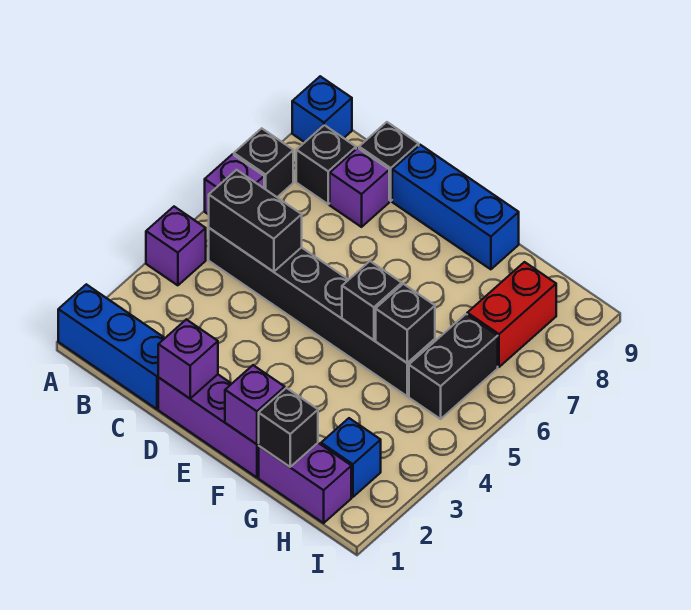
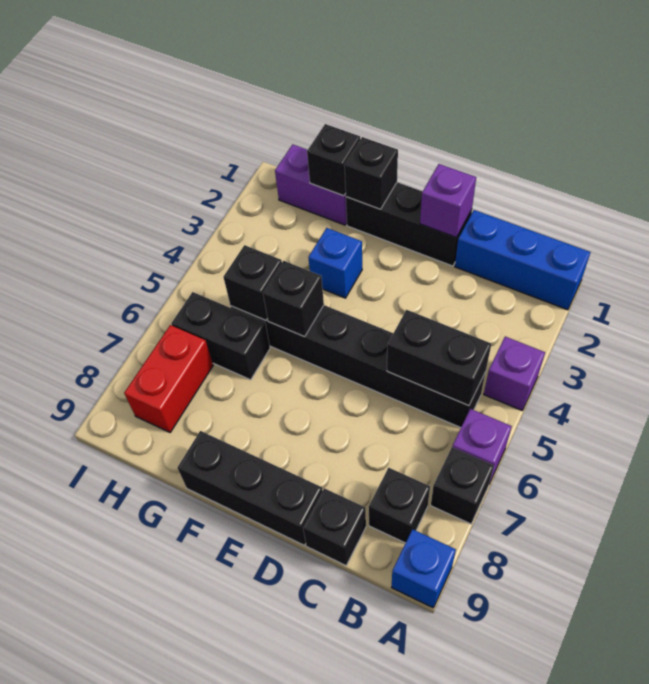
purple brick C8 level 1 -> none
purple brick D1:F1 level 1 -> black brick D1:F1 level 1
blue brick D9:F9 level 1 -> black brick D9:F9 level 1
purple brick F1 level 2 -> black brick F1 level 2
blue brick H2 level 1 -> blue brick F3 level 1
black brick H5:H6 level 1 -> black brick G6:H6 level 1

